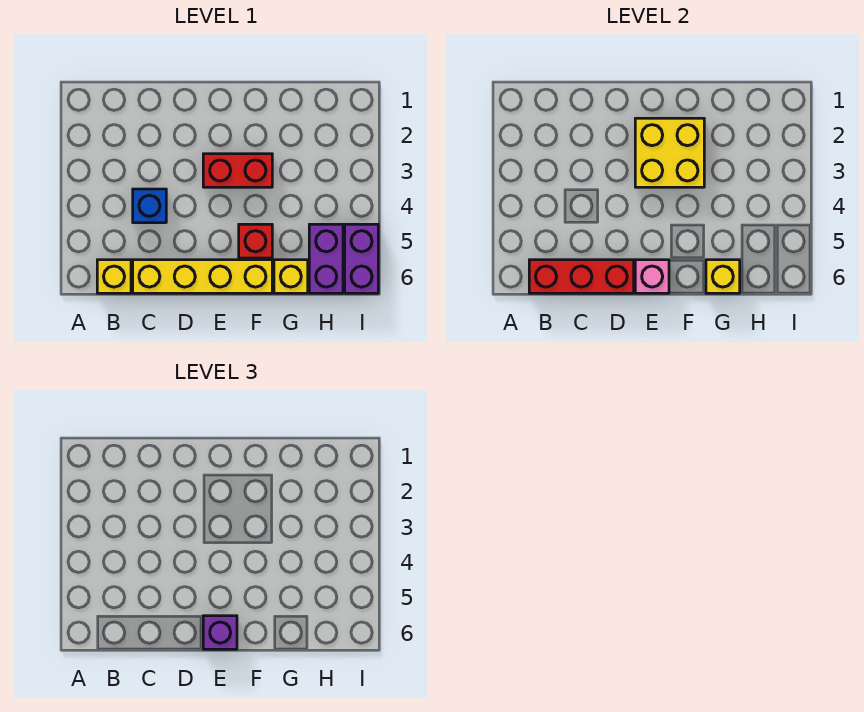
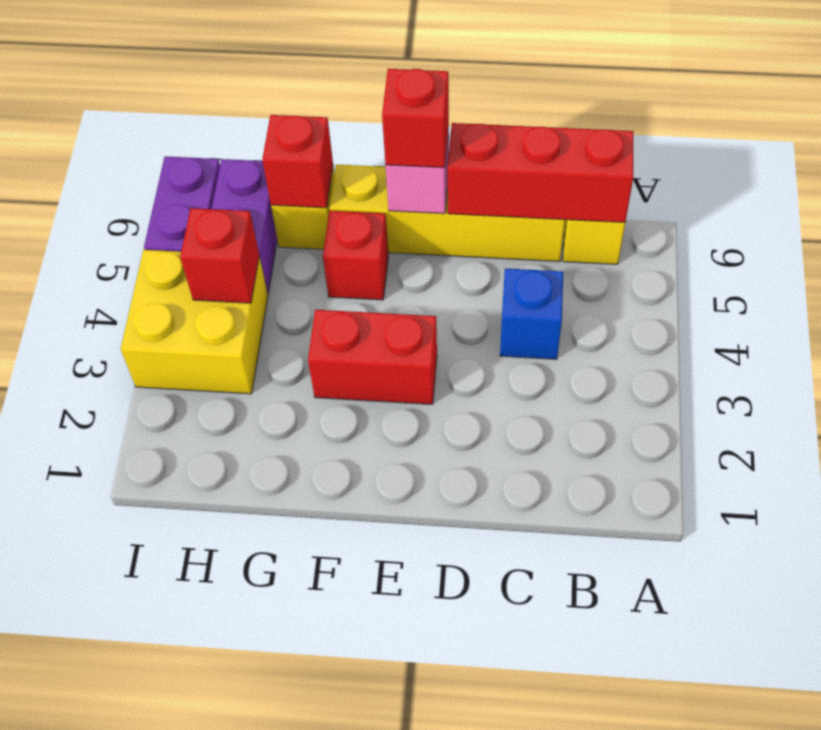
yellow brick E2:F3 level 2 -> yellow brick H3:I4 level 1
purple brick E6 level 3 -> red brick E6 level 3
yellow brick G6 level 2 -> red brick G6 level 2
none -> red brick H4 level 2

